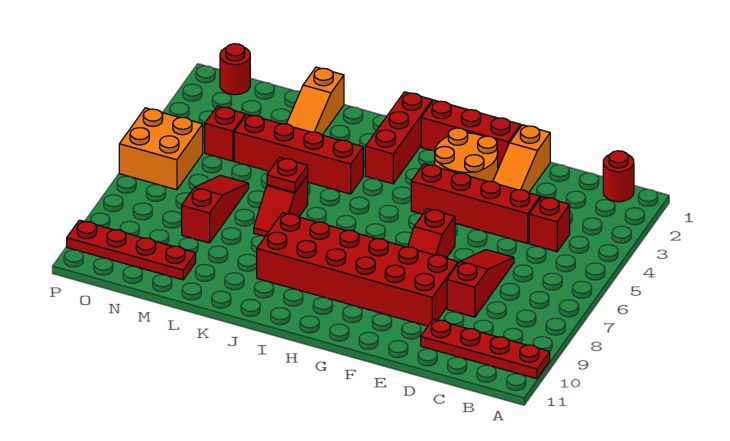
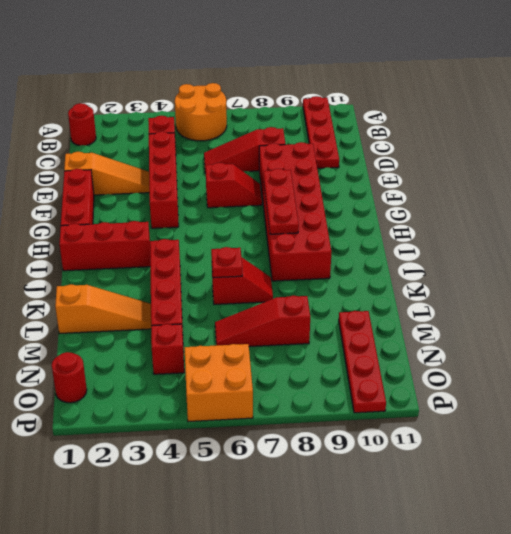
orange round brick F2:G3 level 1 -> orange round brick A5:B6 level 1
none -> red plate G8:I8 level 2

